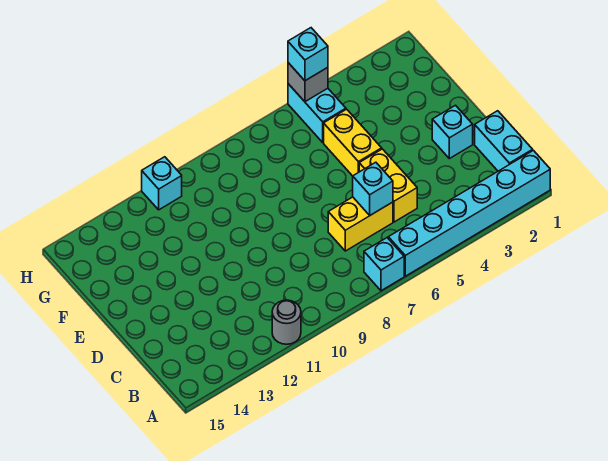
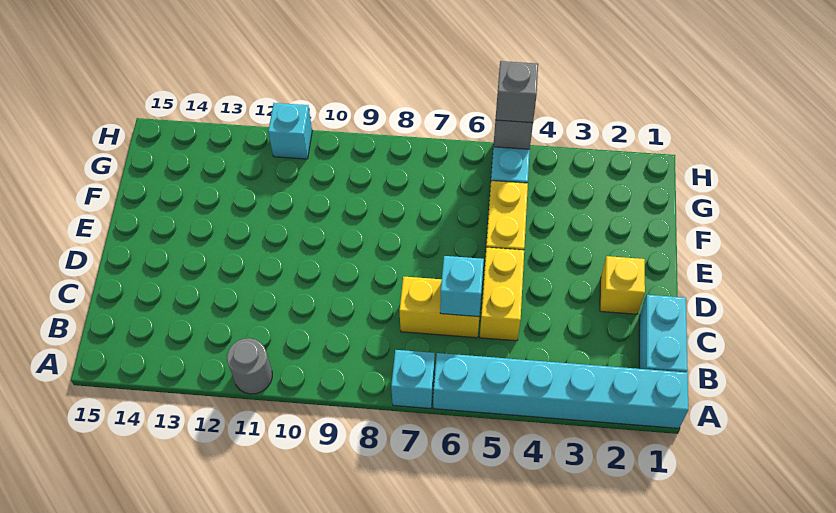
cyan brick D2 level 1 -> yellow brick D2 level 1
cyan brick H5 level 3 -> grey brick H5 level 3

